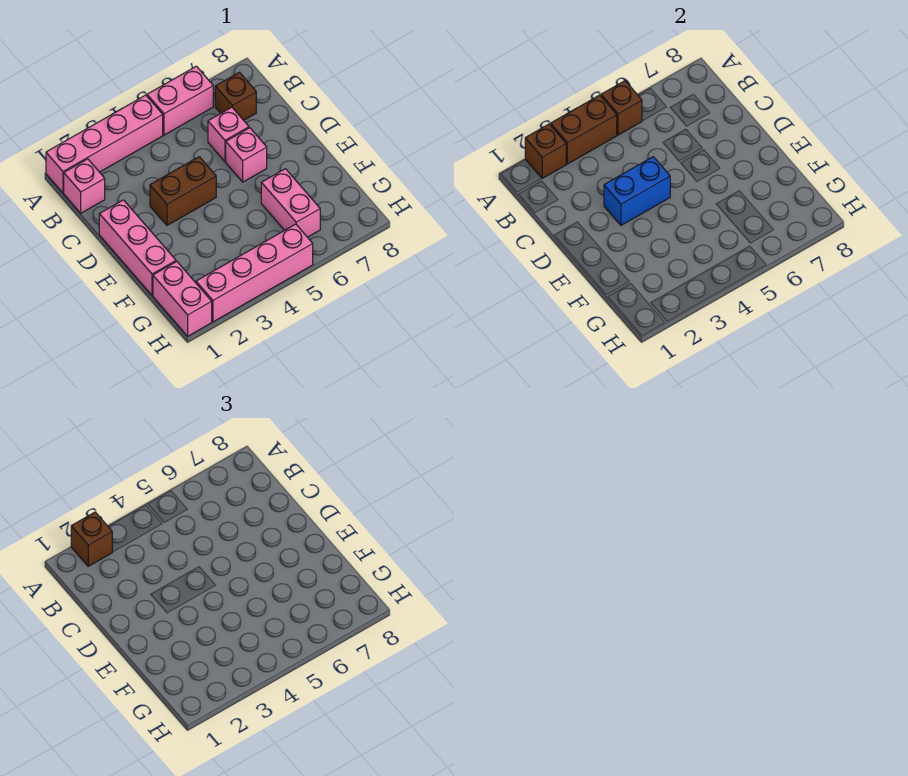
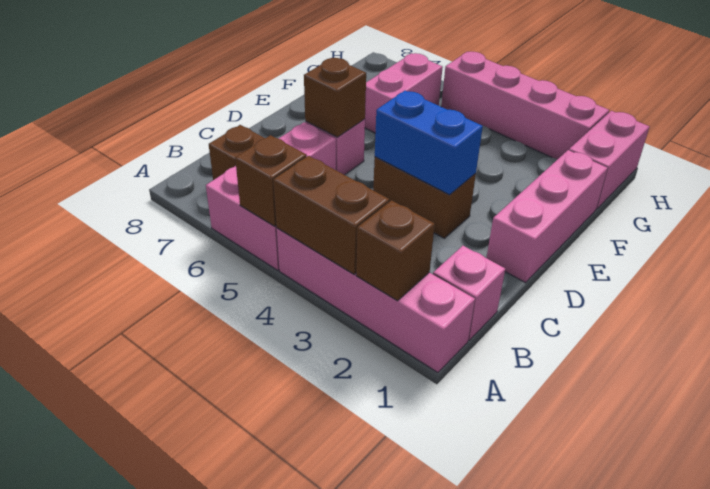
brown brick A2 level 3 -> brown brick D6 level 2

